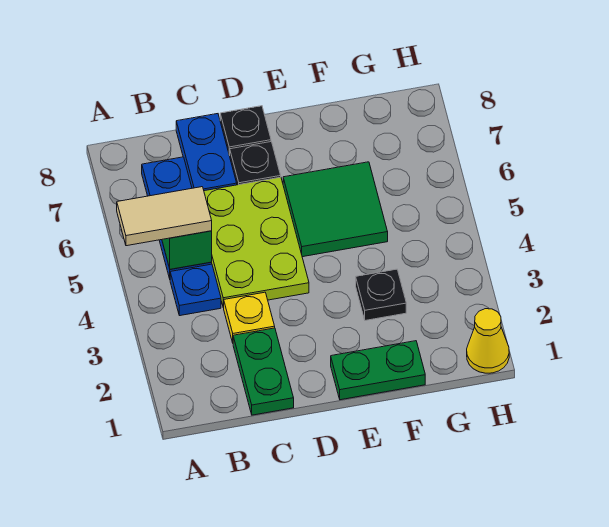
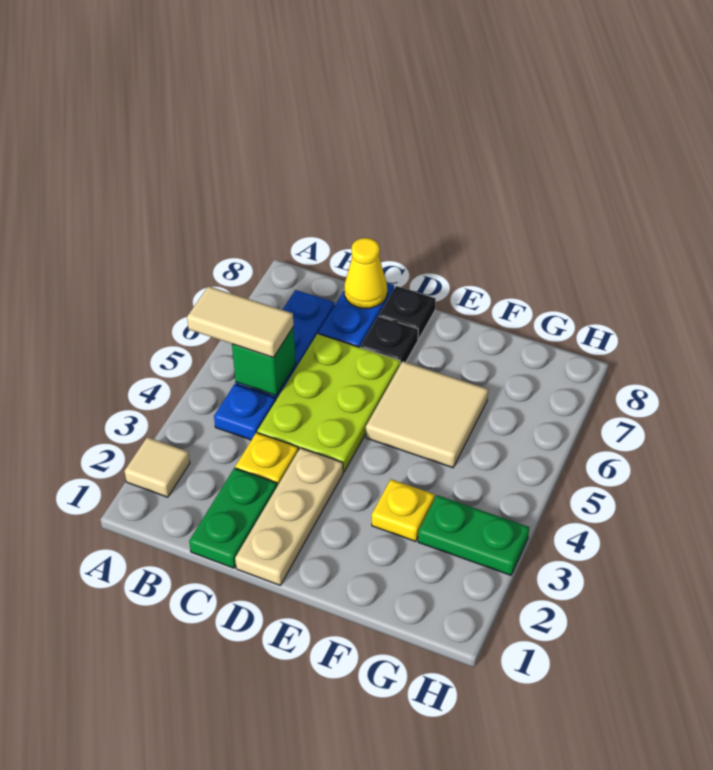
none -> tan tile A2 level 1
none -> tan plate D1:D3 level 1
green plate E1:F1 level 1 -> green plate G3:H3 level 1
green tile E5:F6 level 1 -> tan tile E5:F6 level 1
black plate F3 level 1 -> yellow plate F3 level 1
yellow cone H1 level 1 -> yellow cone C8 level 2

